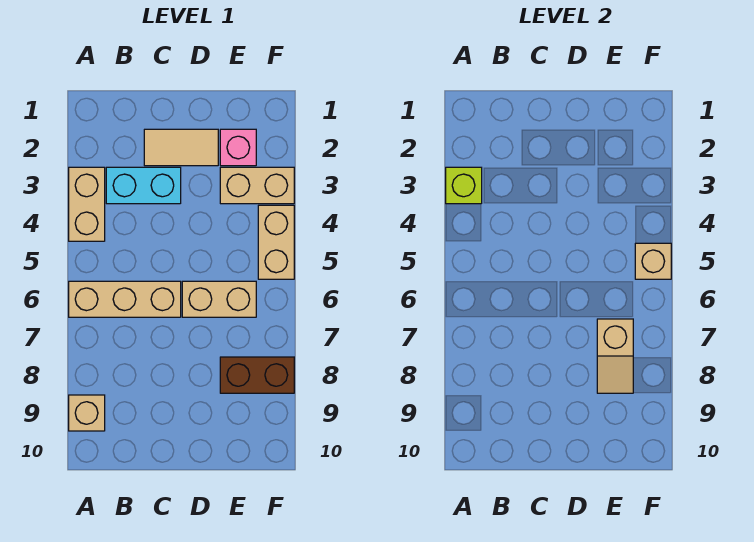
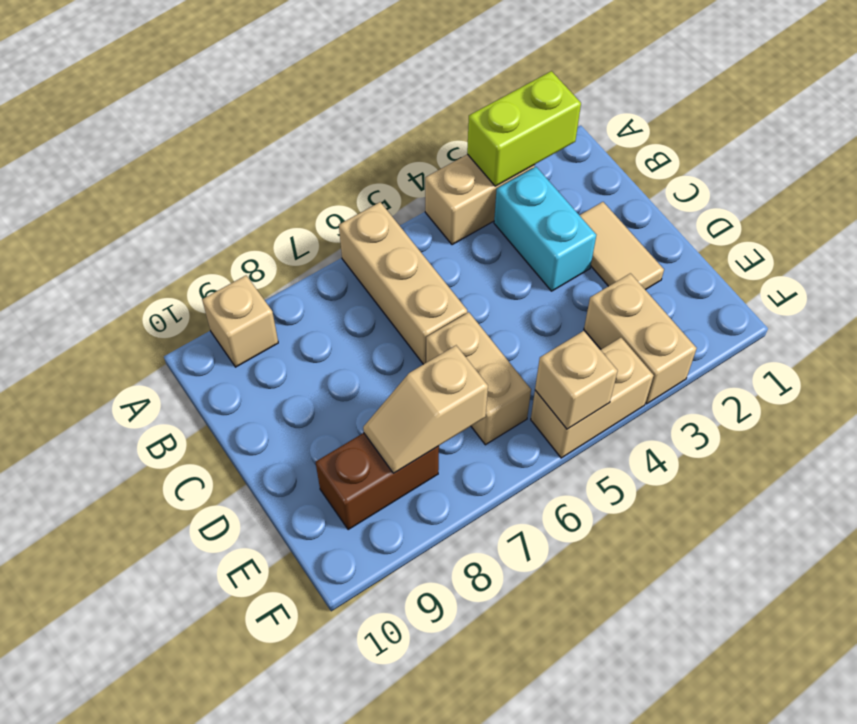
lime brick A3 level 2 -> lime brick A2:A3 level 2
pink brick E2 level 1 -> none
brown brick E8:F8 level 1 -> brown brick E8:E9 level 1

